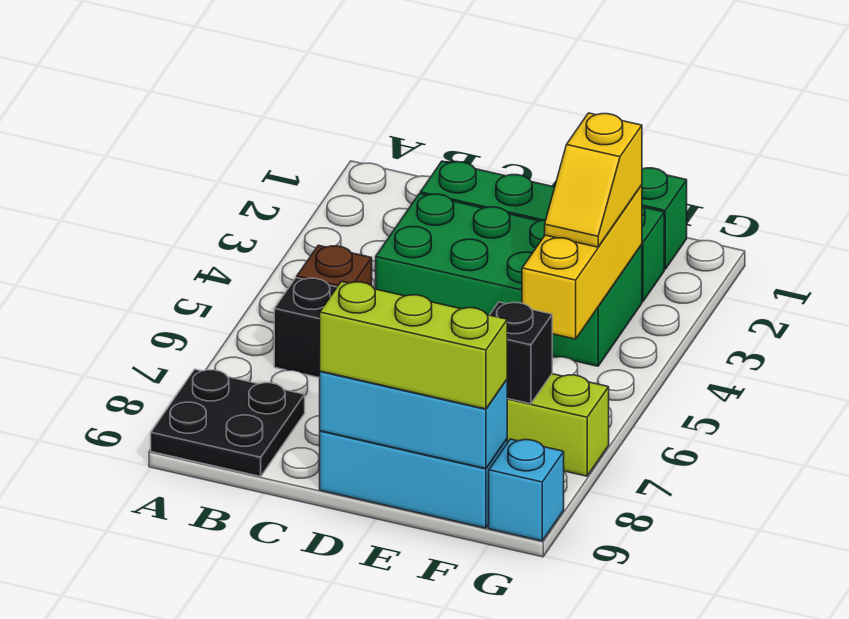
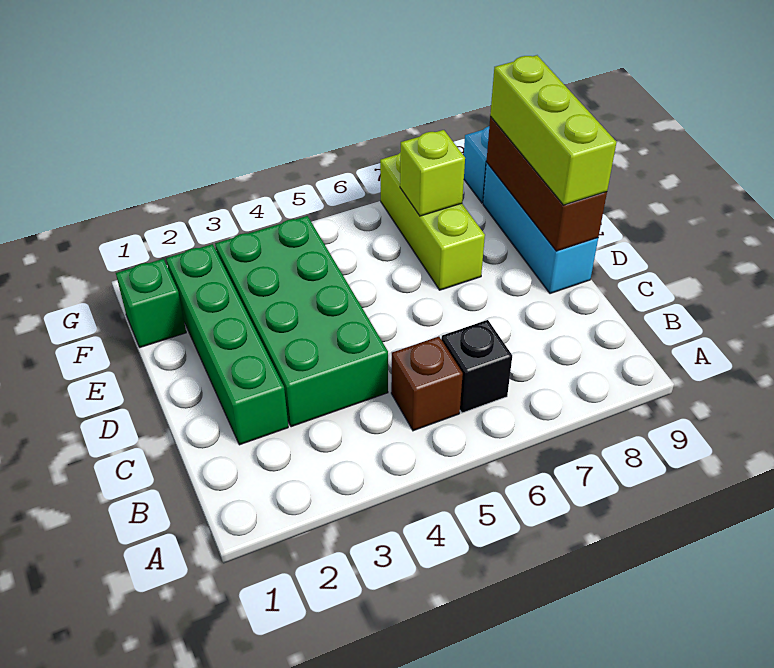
black plate A8:B9 level 1 -> none
cyan brick D9:F9 level 2 -> brown brick D9:F9 level 2
yellow brick F3:F5 level 2 -> none
yellow slope F3:F4 level 3 top 3 -> none
black brick F7 level 2 -> lime brick F7 level 2

